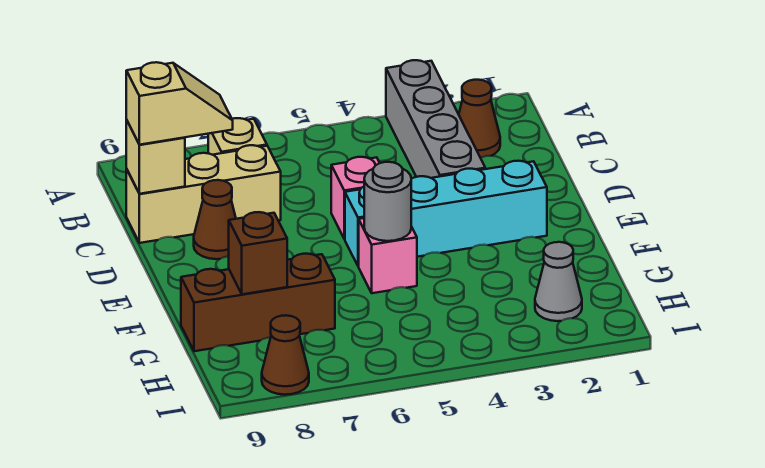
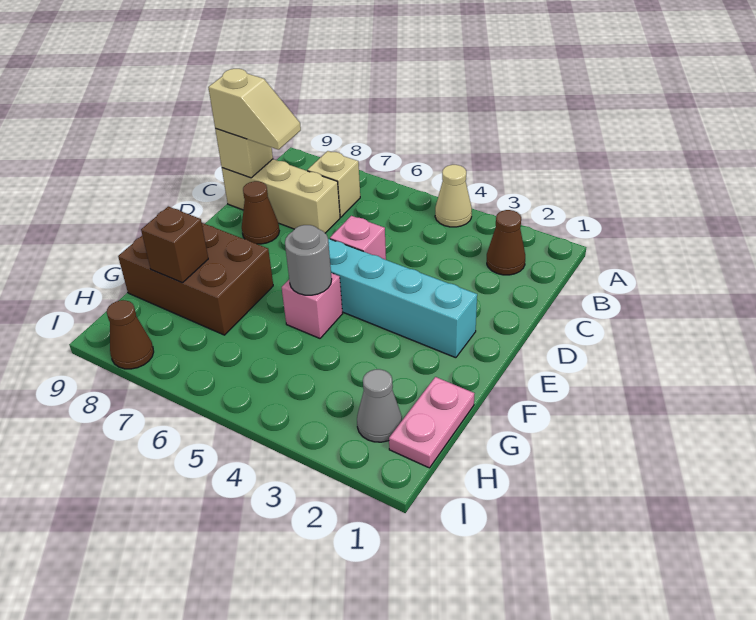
grey brick A3:D3 level 1 -> none
none -> tan cone A4 level 1
none -> pink plate G1:H1 level 1
brown brick G7:G9 level 1 -> brown brick F7:G9 level 1

